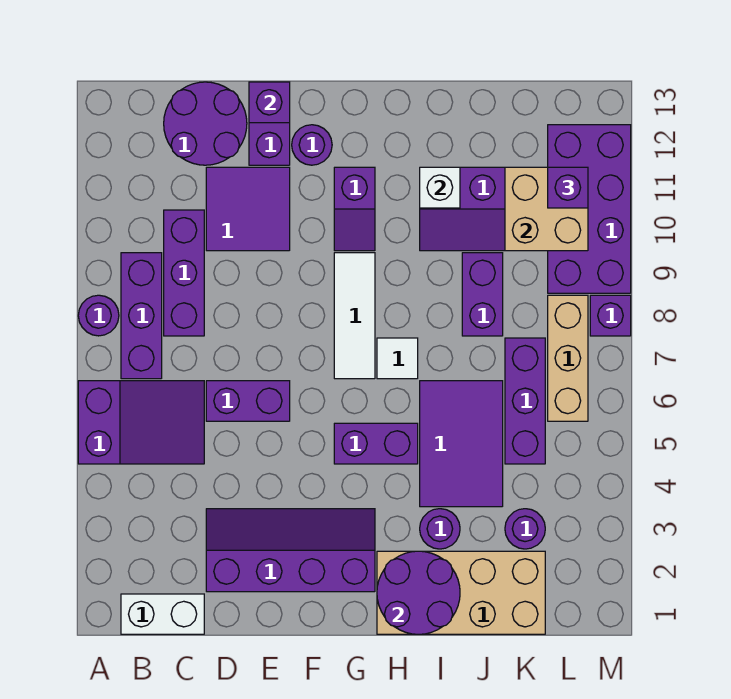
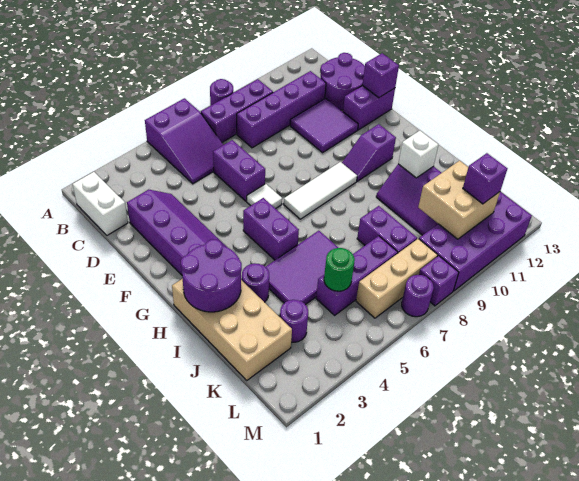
purple brick C8:C10 level 1 -> purple brick C8:C11 level 1
purple round brick F12 level 1 -> purple round brick M7 level 1
white tile H7 level 1 -> white tile F6 level 1
purple brick J8:J9 level 1 -> purple brick J8:K8 level 1
none -> green round brick K5 level 2

